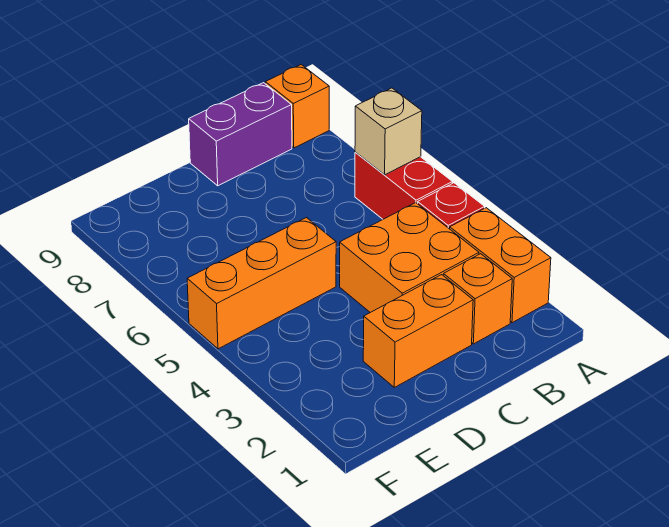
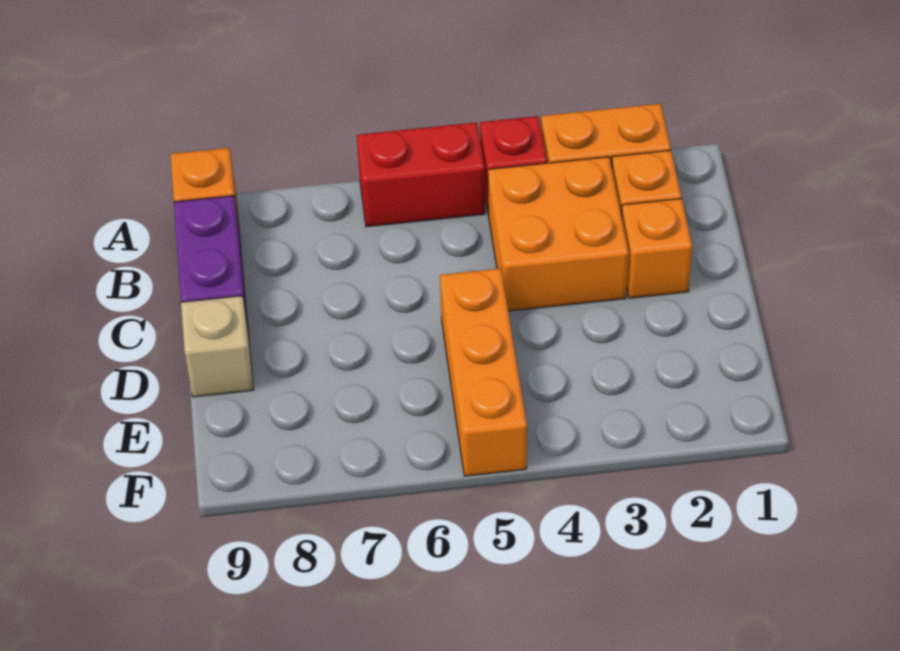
tan brick A6 level 2 -> tan brick D9 level 1
orange brick C2:D2 level 1 -> orange brick C2 level 1

